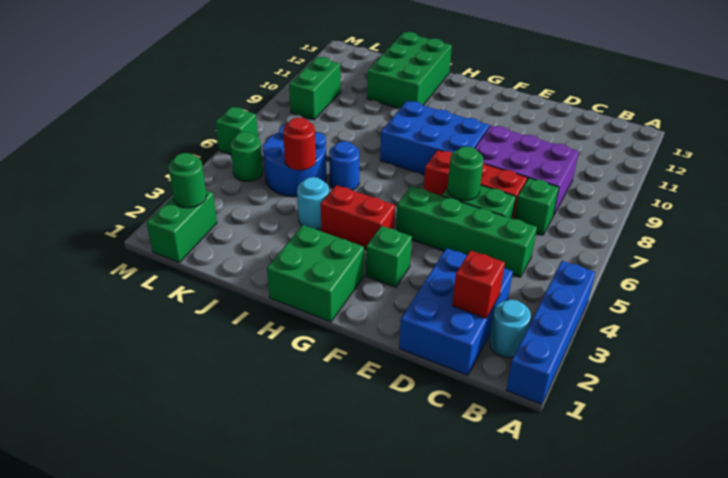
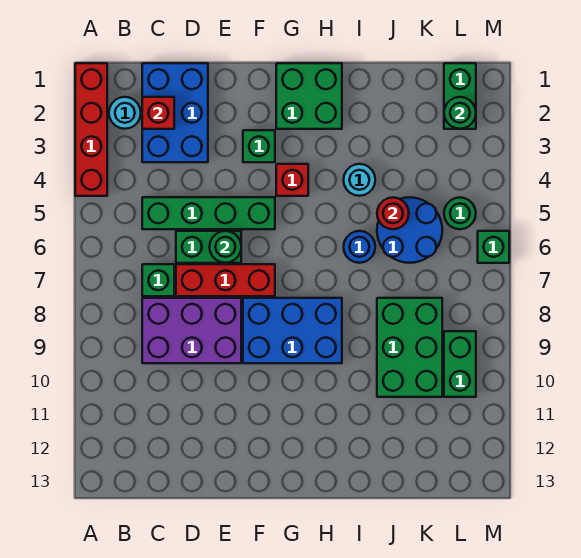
blue brick A1:A4 level 1 -> red brick A1:A4 level 1
red brick G4:H4 level 1 -> red brick G4 level 1
green brick I11:J13 level 1 -> green brick J8:K10 level 1

